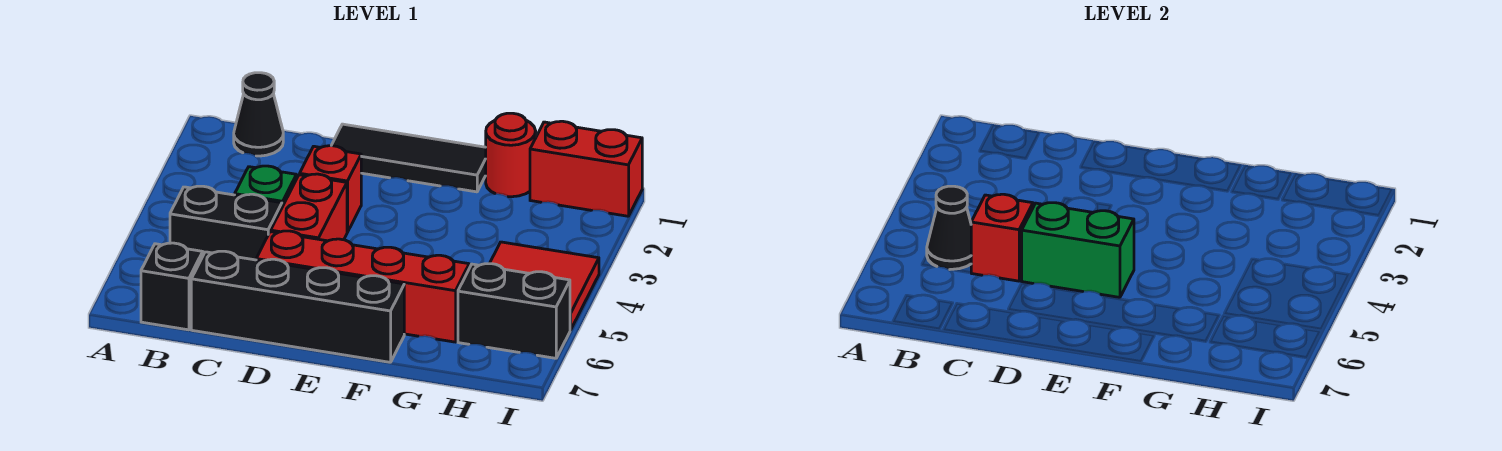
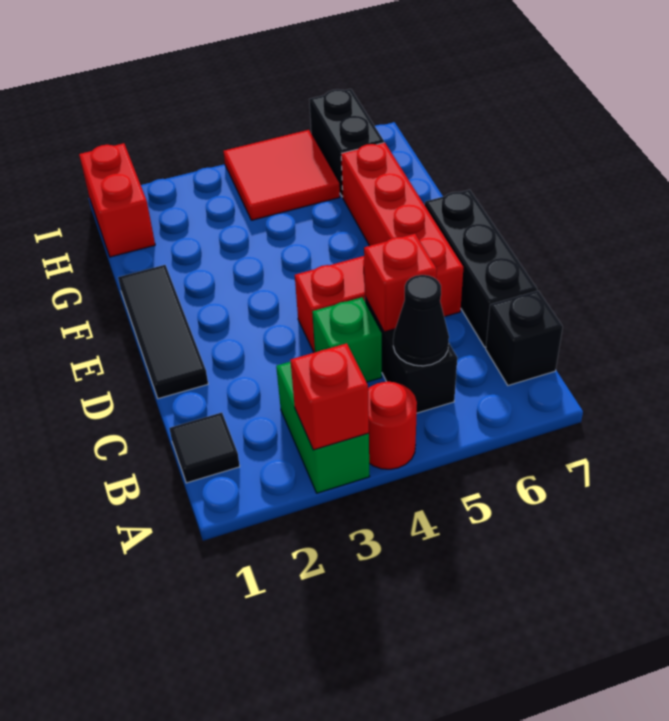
black cone B1 level 1 -> black tile B1 level 1
black brick C7:F7 level 1 -> black brick C7:E7 level 1
red brick D3 level 1 -> red brick A3 level 2
green brick D5:E5 level 2 -> green brick A3:B3 level 1
red round brick G1 level 1 -> red round brick A4 level 1

